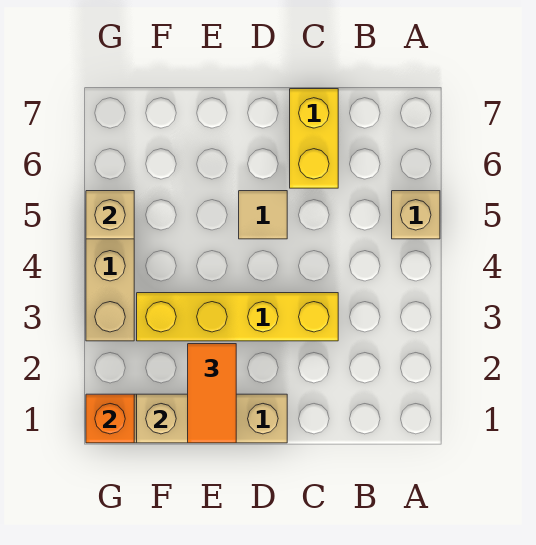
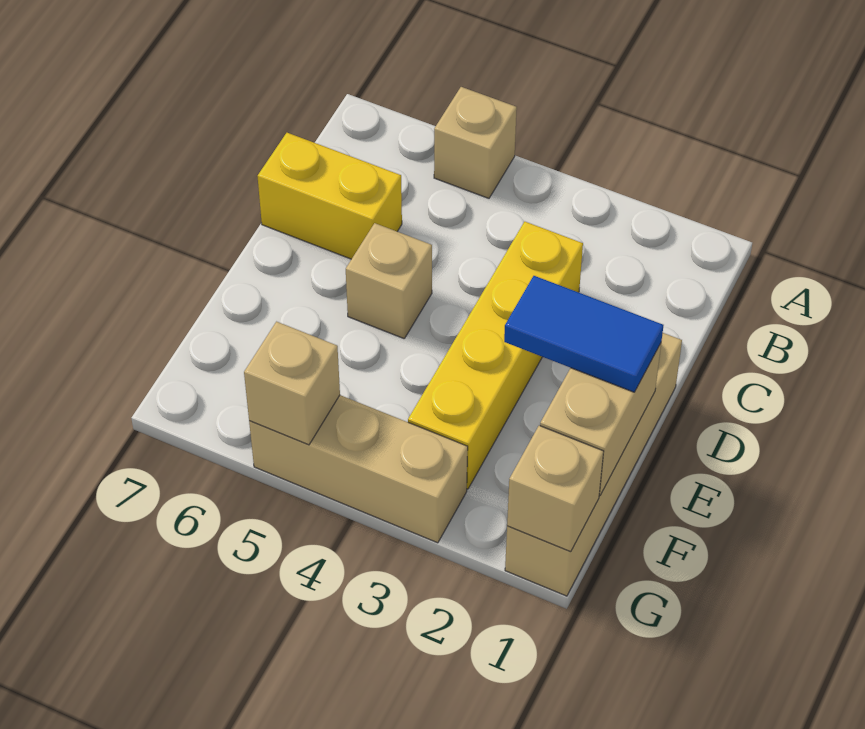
tan tile D5 level 1 -> tan brick D5 level 1
orange tile E1:E2 level 3 -> blue tile E1:E2 level 3
orange brick G1 level 2 -> tan brick G1 level 2

